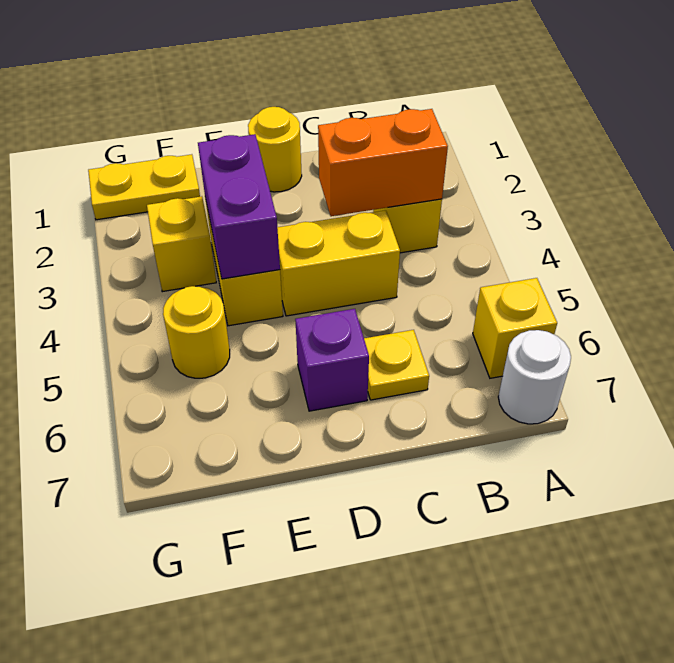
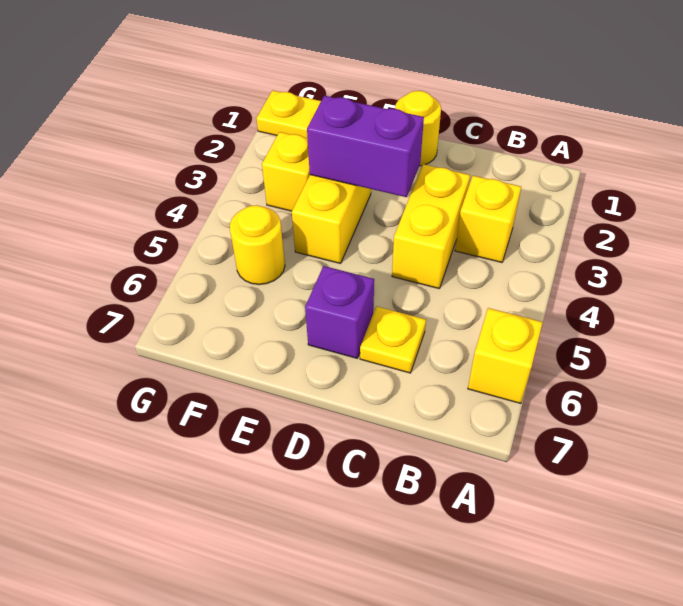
white round brick A7 level 1 -> none
orange brick B3:C3 level 2 -> none
yellow brick C4:D4 level 1 -> yellow brick C3:C4 level 1
purple brick E3:E4 level 2 -> purple brick D3:E3 level 2

